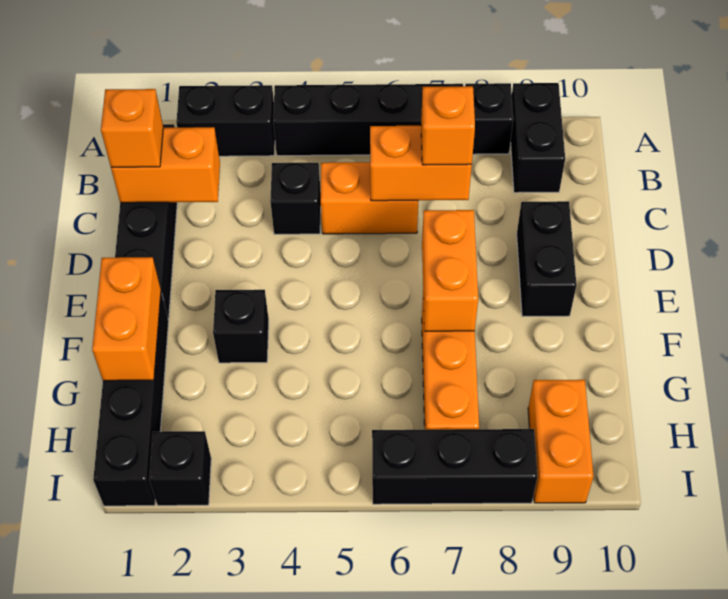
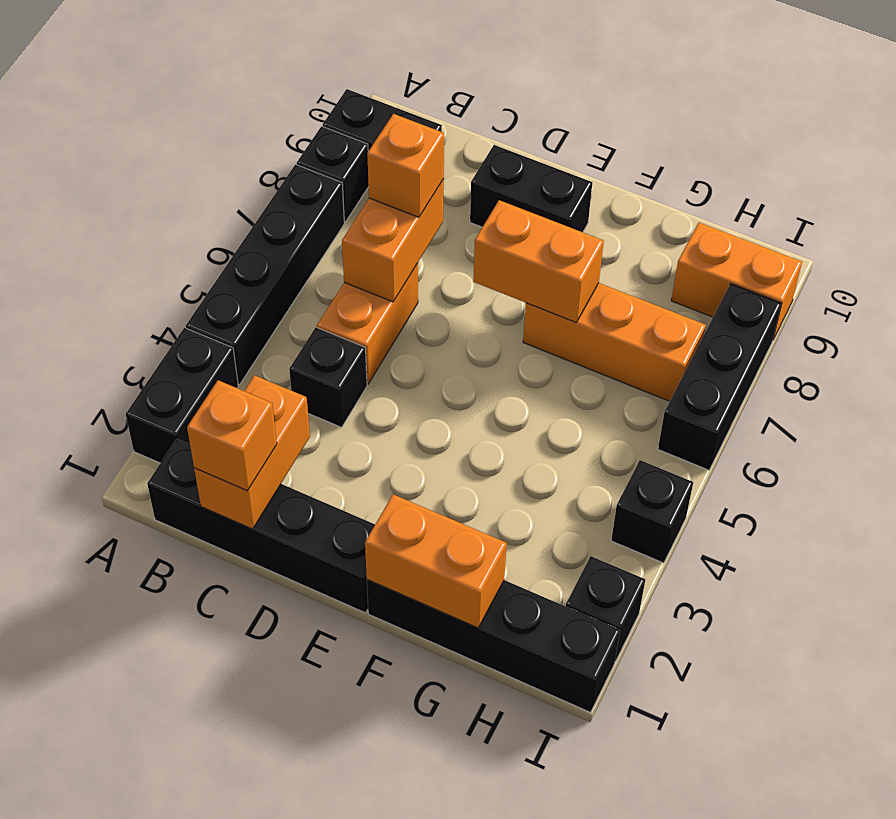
black brick F3 level 1 -> black brick I4 level 1

